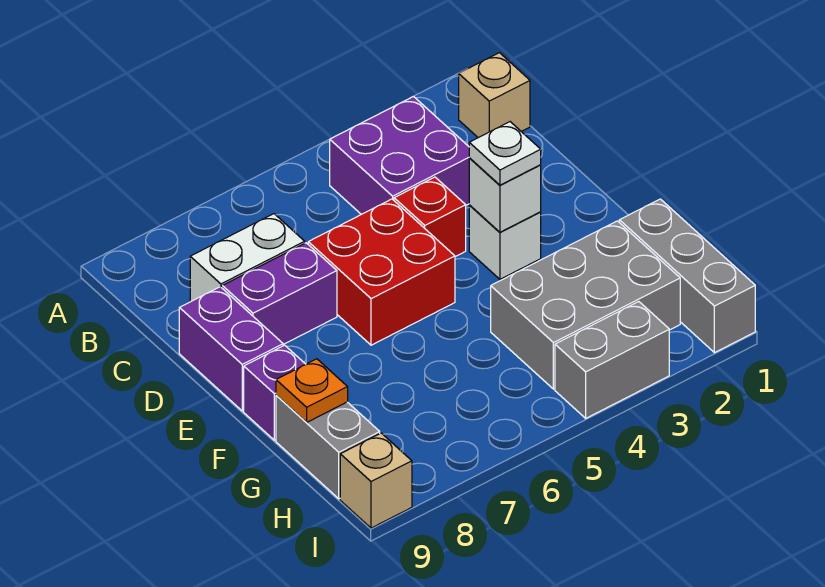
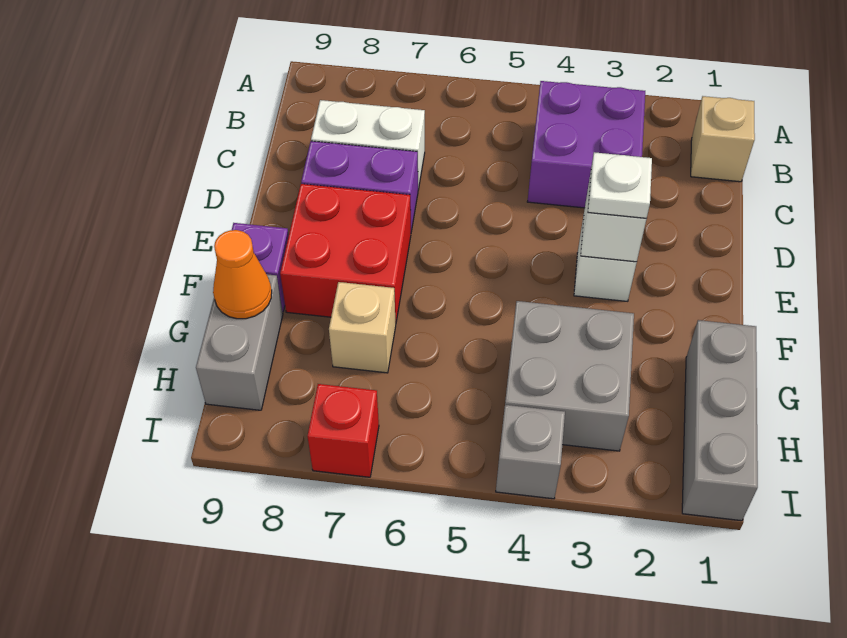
red brick D4 level 1 -> red brick I7 level 1
red brick D5:E6 level 1 -> red brick E7:F8 level 1
purple brick D9:E9 level 1 -> none
grey brick G2:H4 level 1 -> grey brick G3:H4 level 1
orange plate G9 level 2 -> orange cone G9 level 2
grey brick I3:I4 level 1 -> grey brick I4 level 1
tan brick I9 level 1 -> tan brick G7 level 1

